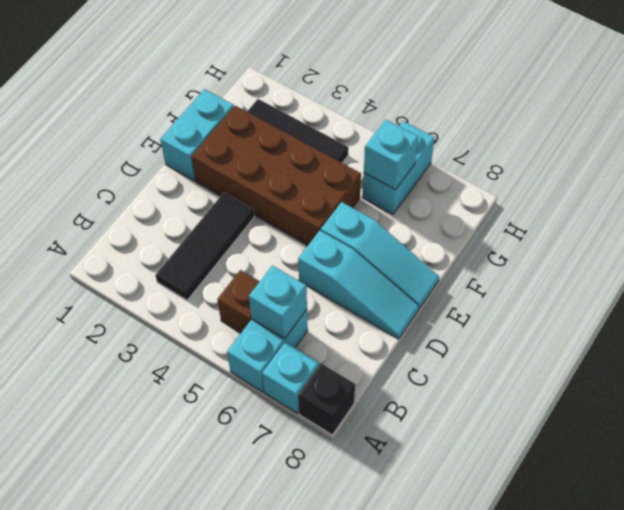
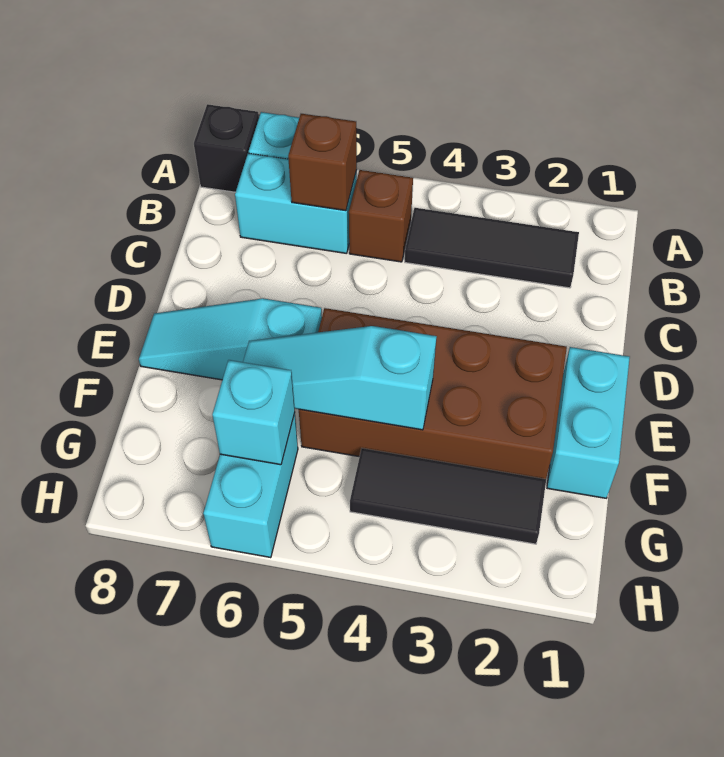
cyan brick A6:B6 level 1 -> cyan brick B6:B7 level 1
black tile B3:D3 level 1 -> black tile B2:B4 level 1
cyan brick B6 level 2 -> brown brick B6 level 2
cyan slope D6:D8 level 1 top 6 -> cyan slope F4:F6 level 2 top 4

